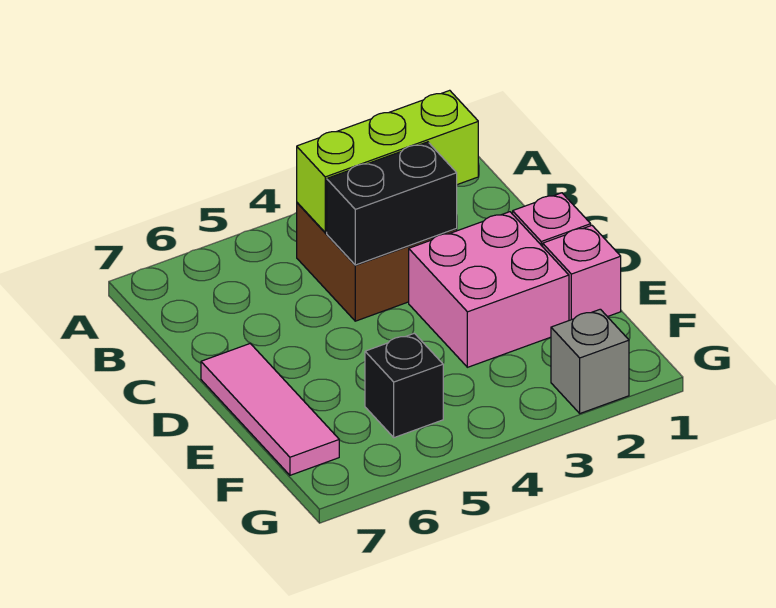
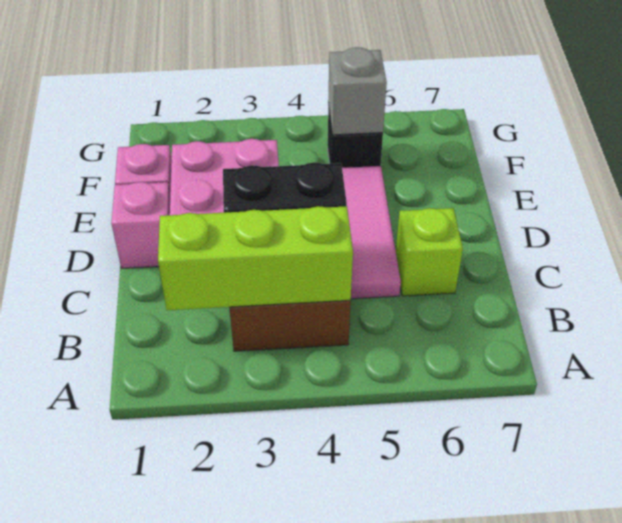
none -> lime brick C6 level 1
pink tile D7:F7 level 1 -> pink tile C5:E5 level 1
grey brick G2 level 1 -> grey brick F5 level 2

